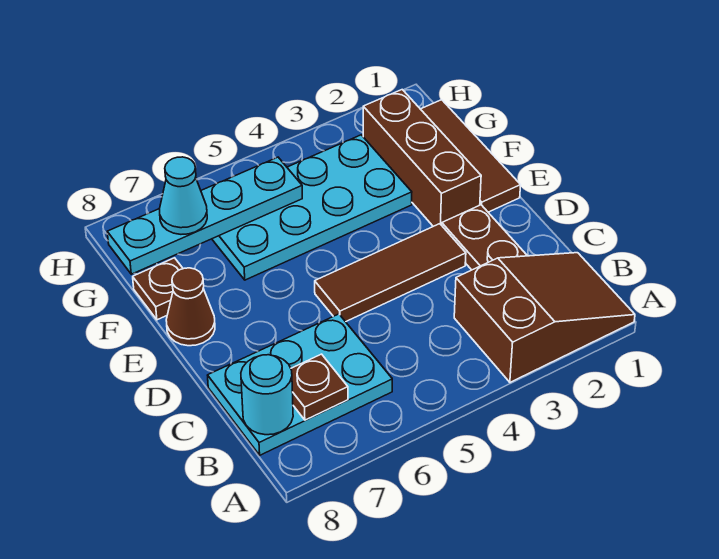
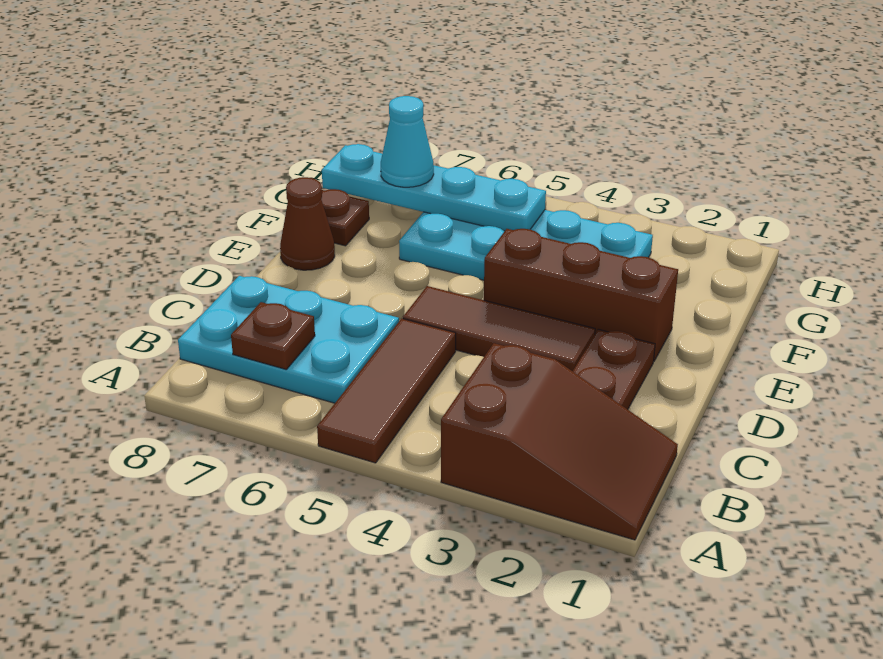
cyan round brick B8 level 2 -> none
brown tile E1:G1 level 1 -> brown tile A5:C5 level 1
brown brick E2:G2 level 1 -> brown brick E2:E4 level 1

